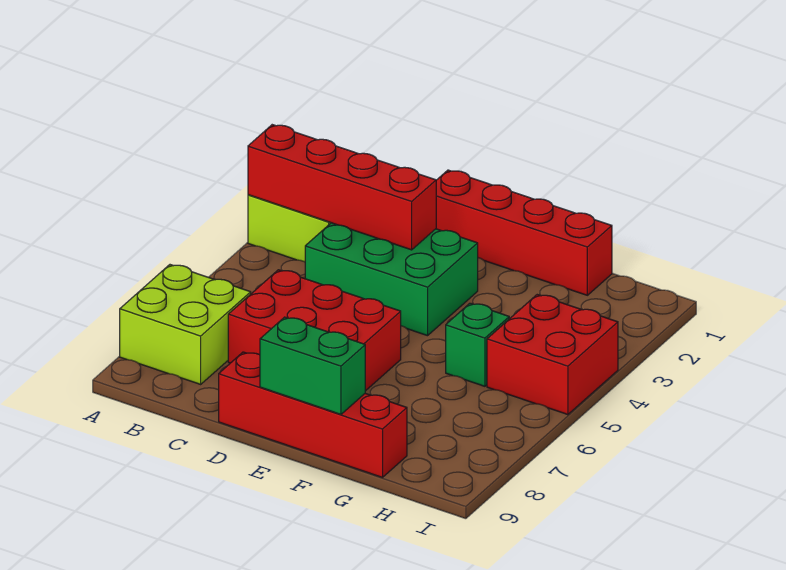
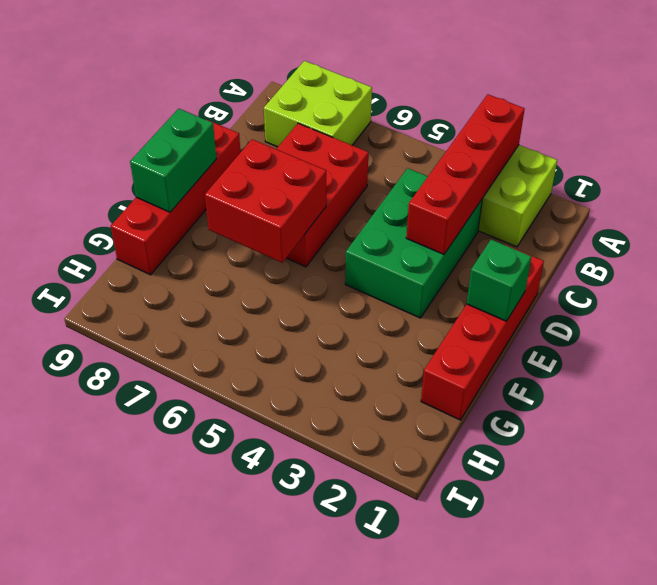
green brick G5 level 1 -> green brick E1 level 2
red brick H4:I5 level 1 -> red brick E6:F7 level 2

